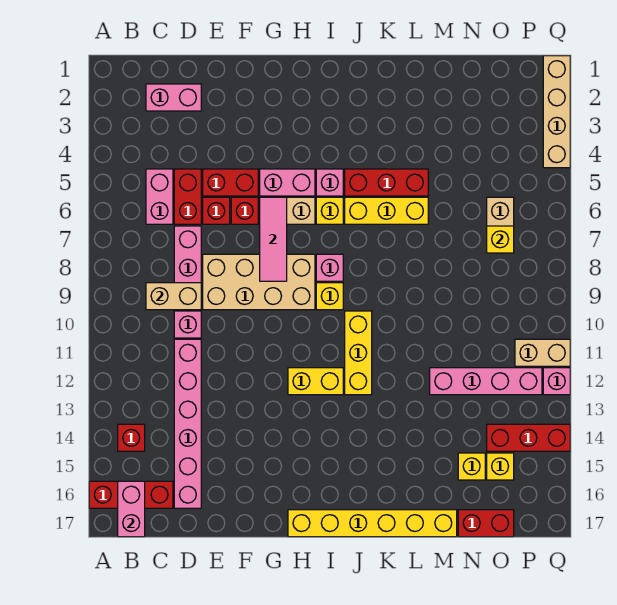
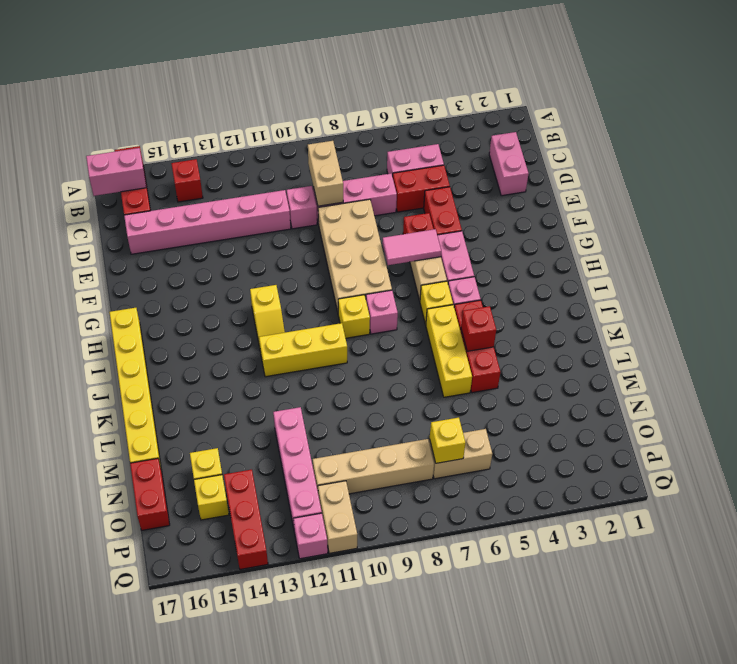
red brick E6 level 1 -> red brick K5 level 2
pink tile G6:G8 level 2 -> pink tile G6:G7 level 2
yellow brick H12:I12 level 1 -> yellow slope H12:I12 level 1 top H
tan brick Q1:Q4 level 1 -> tan brick O8:O11 level 1

